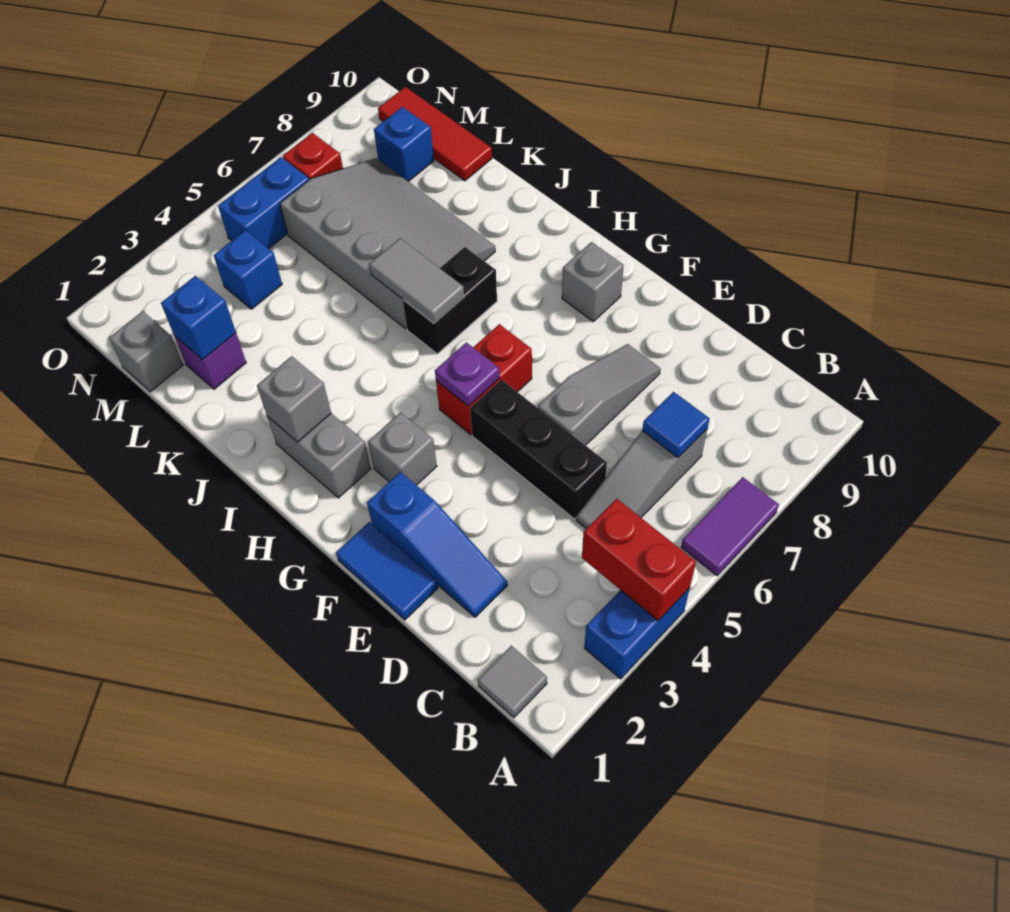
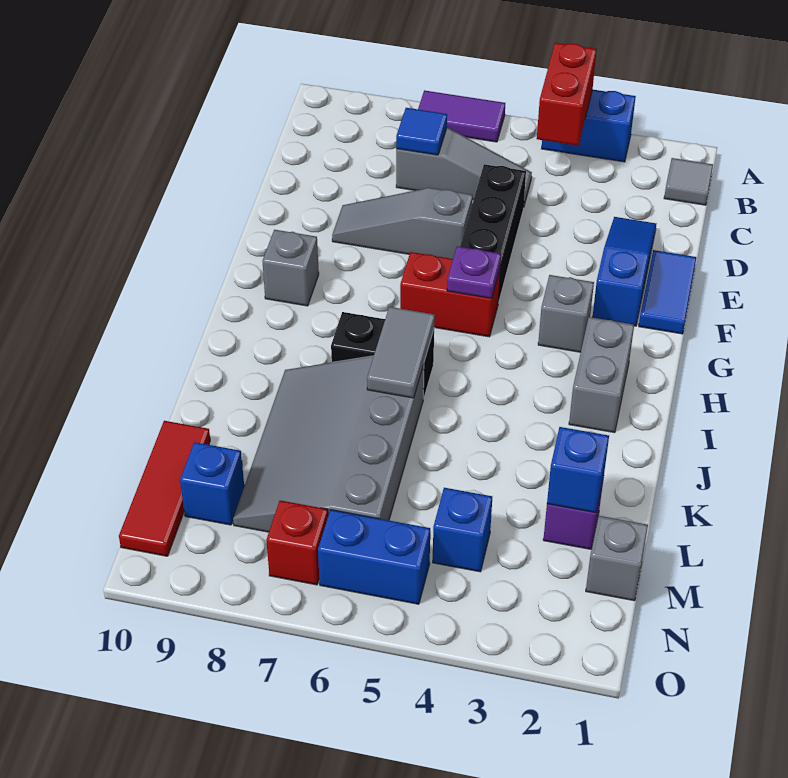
grey brick I2 level 2 -> none

